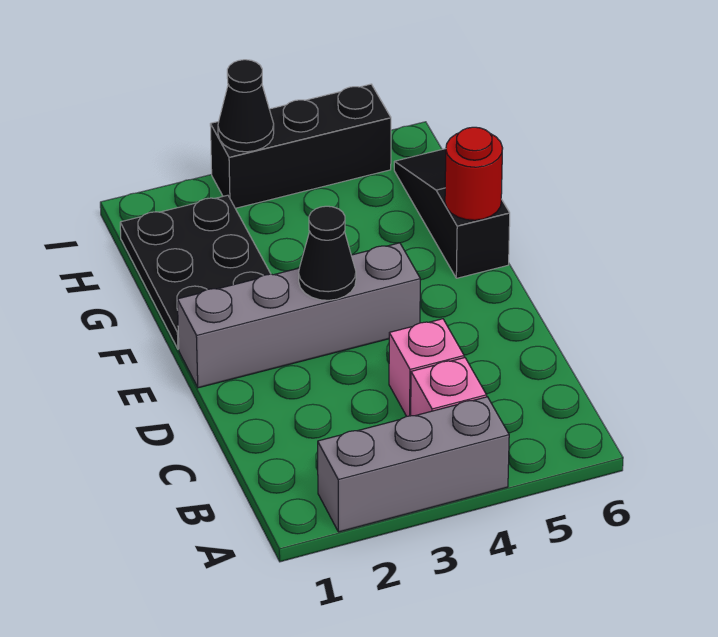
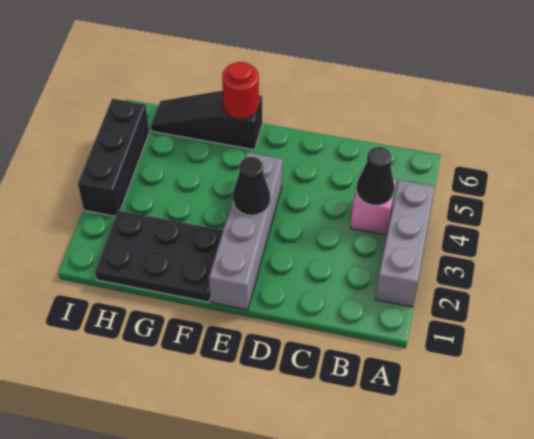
pink brick C4 level 1 -> none
black cone I3 level 2 -> black cone B4 level 2

